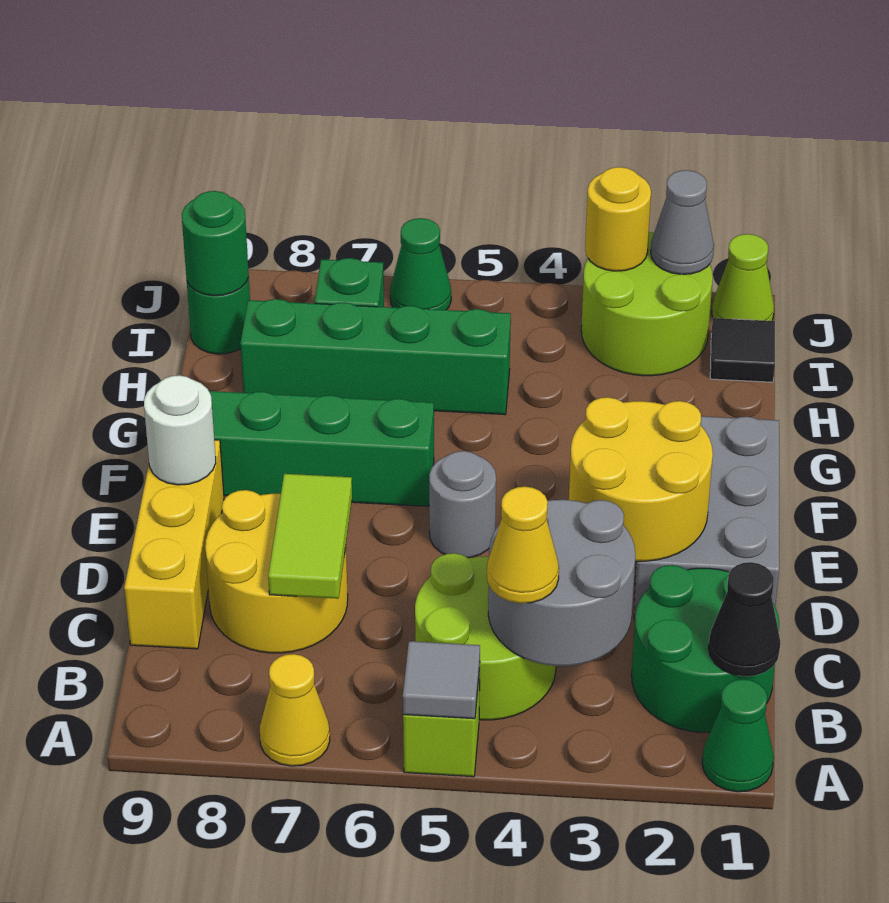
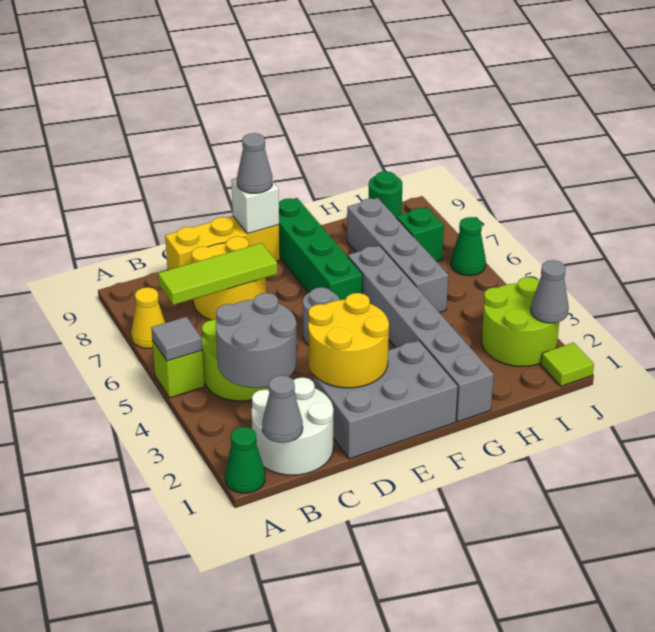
green round brick B1:C2 level 1 -> white round brick B1:C2 level 1
black cone B1 level 2 -> grey cone B1 level 2
yellow cone B4 level 3 -> none
lime tile C7:D7 level 2 -> lime tile B7:D7 level 2
white round brick E9 level 2 -> white brick E9 level 2
none -> grey cone E9 level 3
none -> grey brick G1:G6 level 1
green brick H5:H8 level 1 -> grey brick H5:H8 level 1
black tile I1 level 1 -> none
green round brick I9 level 2 -> none
lime cone J1 level 1 -> lime tile J1 level 1
yellow round brick J3 level 2 -> none

